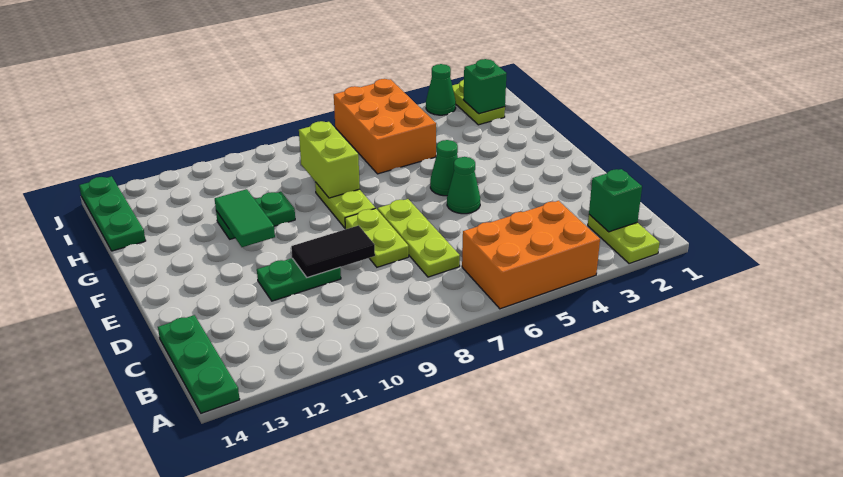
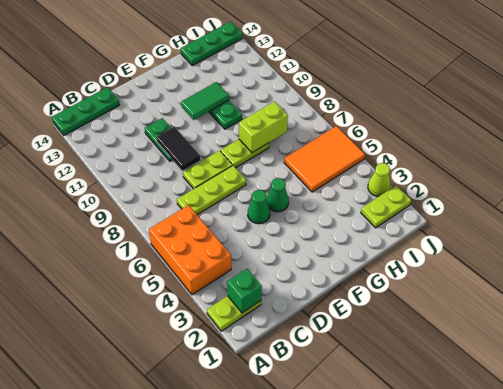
orange brick H5:J6 level 1 -> orange tile H5:J6 level 1
green brick I2 level 2 -> none
green cone J3 level 1 -> lime cone J3 level 1

